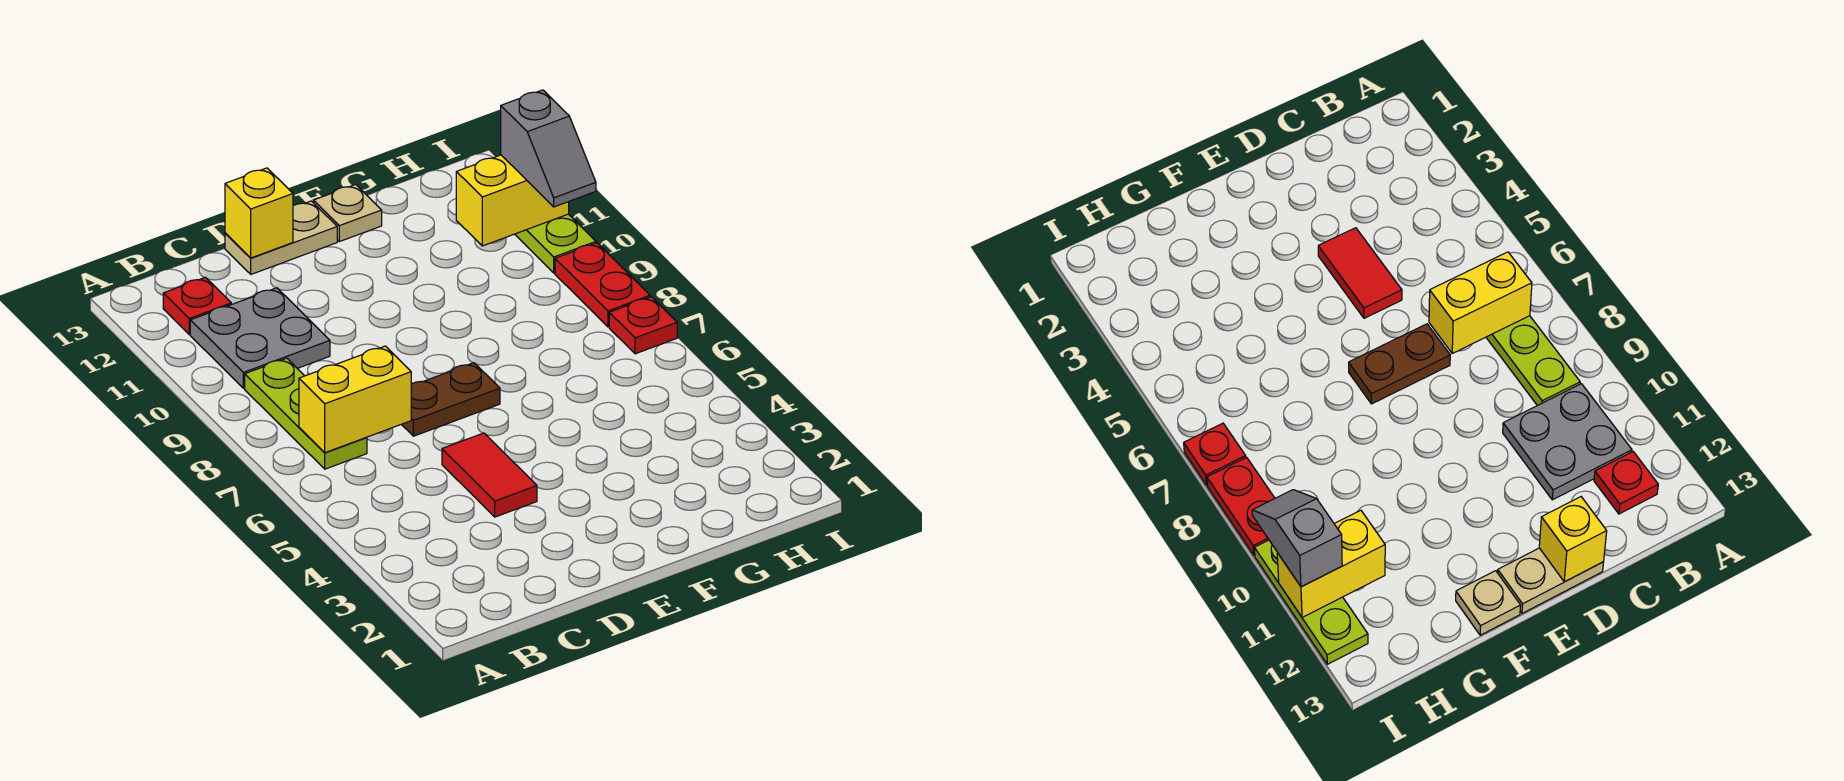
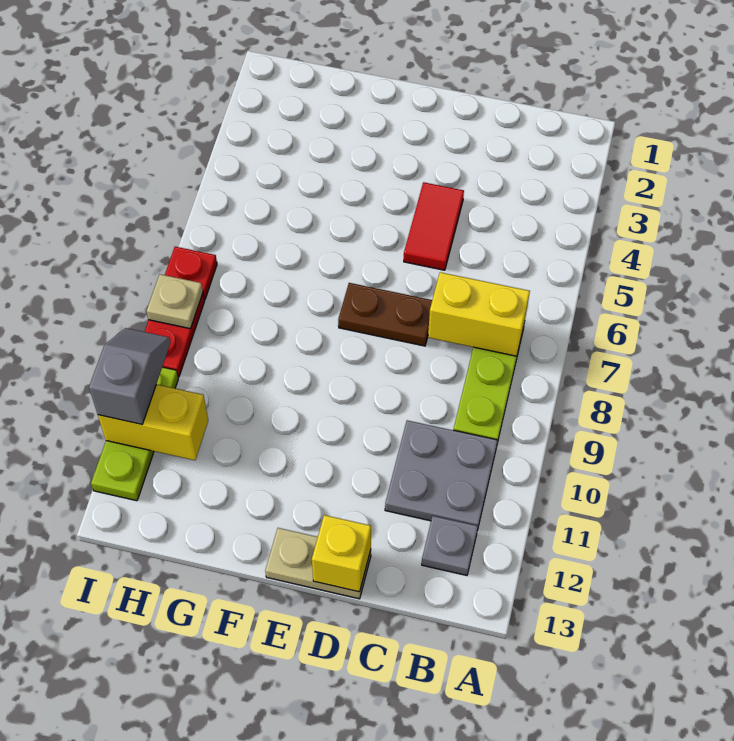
red plate B12 level 1 -> grey plate B12 level 1
tan plate F13 level 1 -> tan plate I8 level 2

